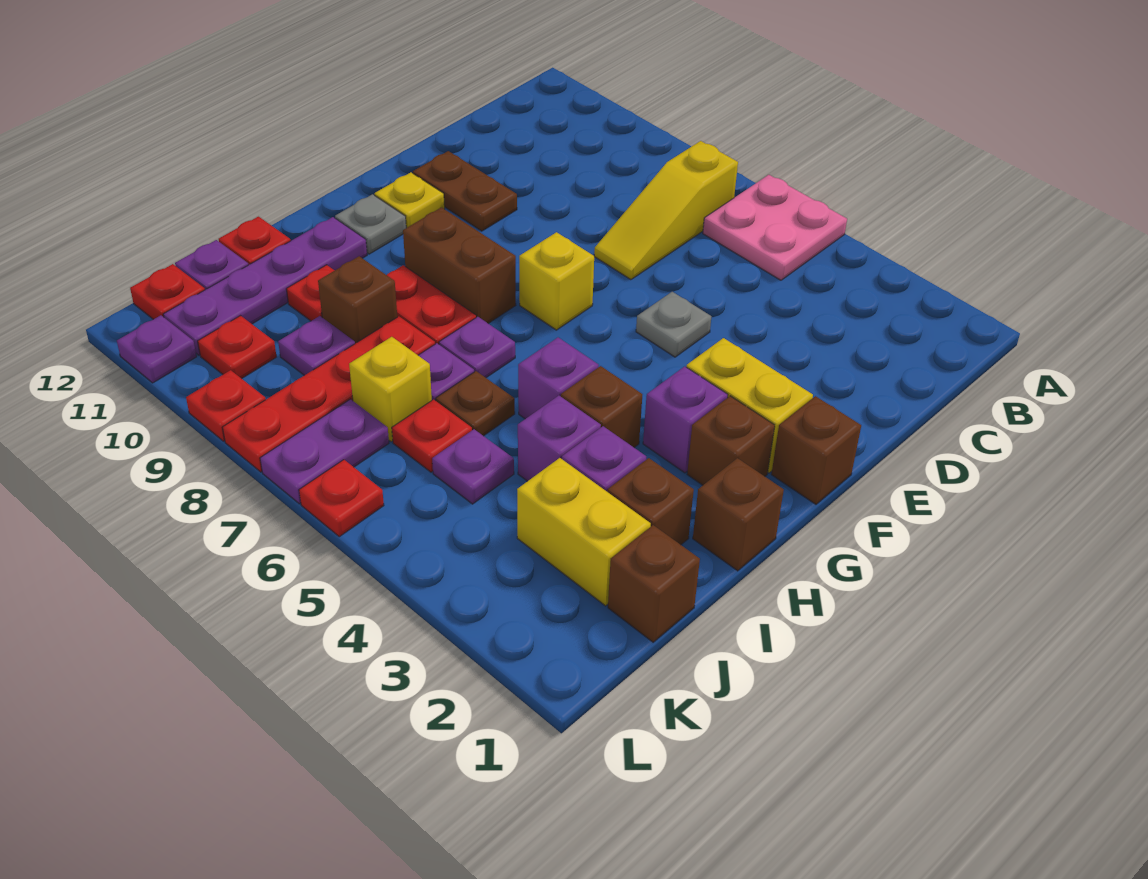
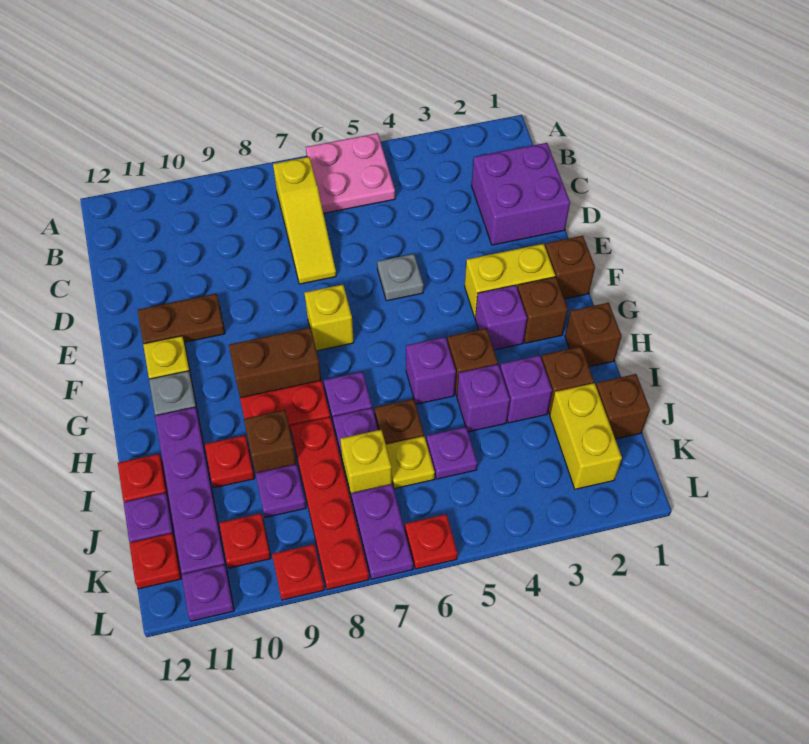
none -> purple brick C1:D2 level 1
yellow brick J2:J3 level 1 -> yellow brick J2:K2 level 1
red plate J6 level 1 -> yellow plate J6 level 1

